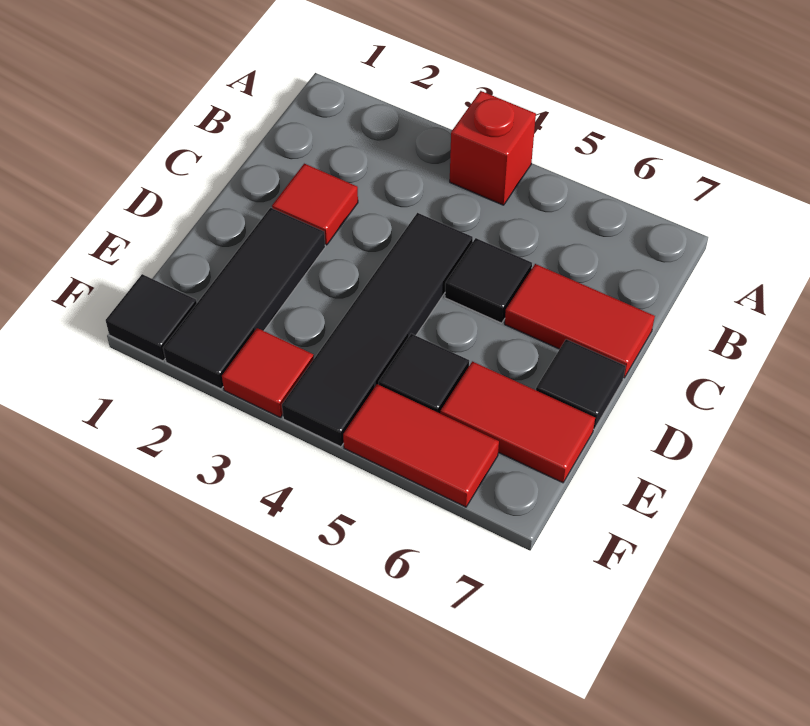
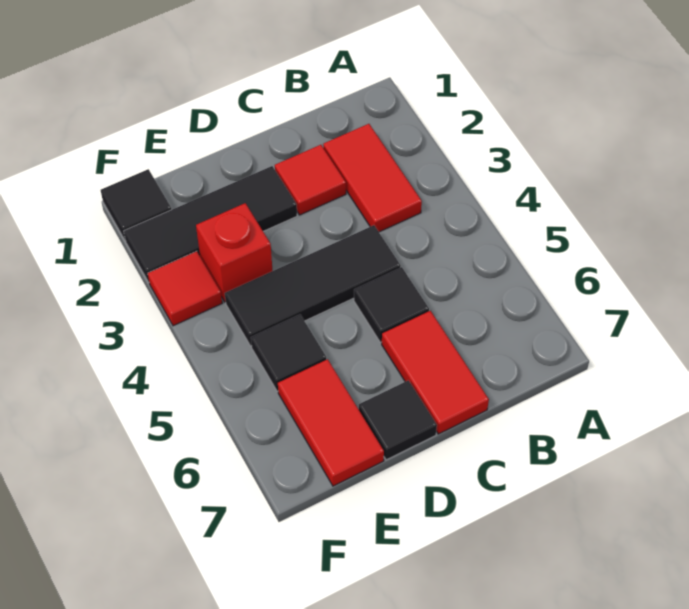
red brick A4 level 1 -> red brick E3 level 1
black tile C4:F4 level 1 -> black tile C4:E4 level 1
red tile F5:F6 level 1 -> red tile B2:B3 level 1

